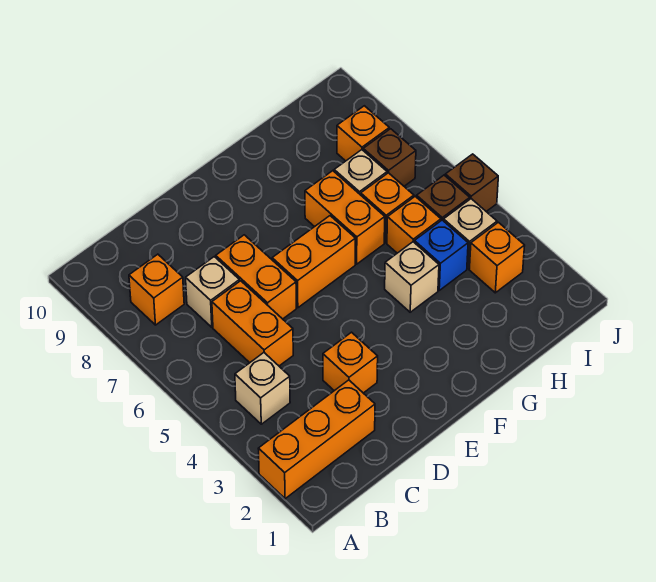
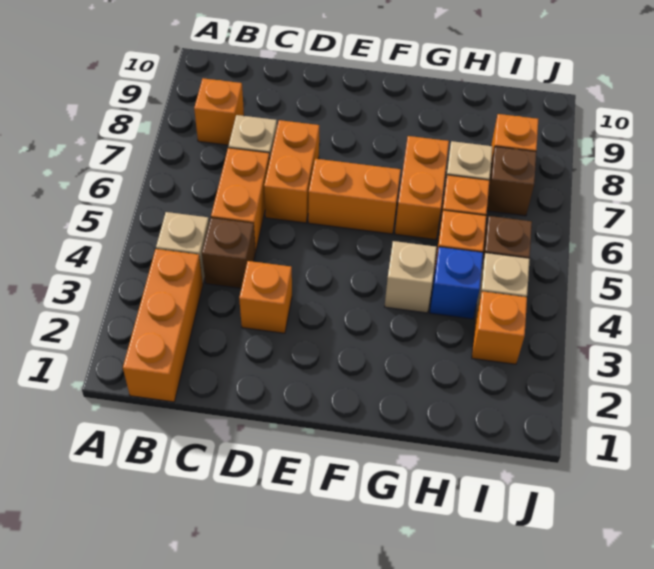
orange brick A2:C2 level 1 -> orange brick B1:B3 level 1
brown brick J5 level 1 -> brown brick C4 level 1

